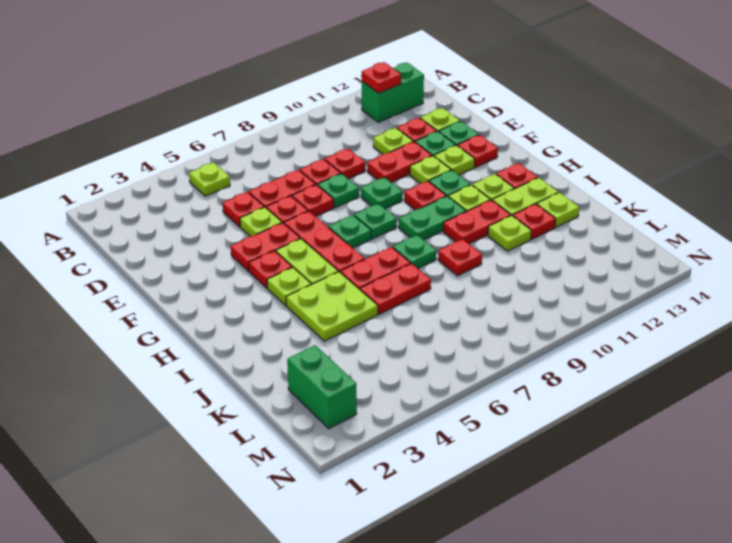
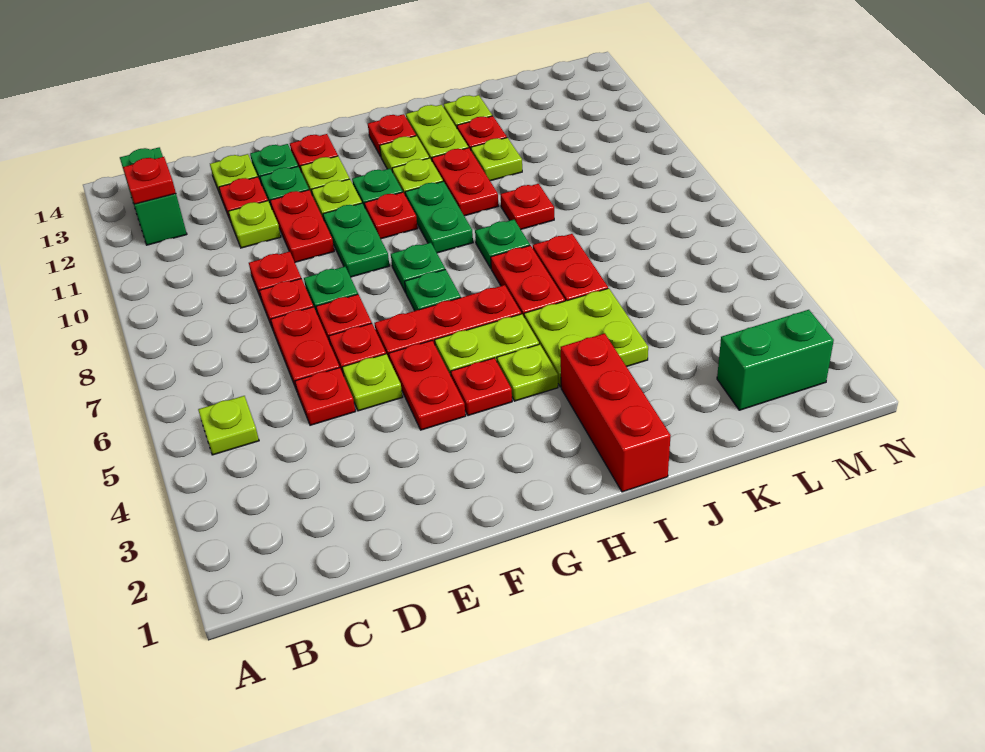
green plate F9 level 1 -> green plate F9:F10 level 1
none -> red brick I1:I3 level 1

